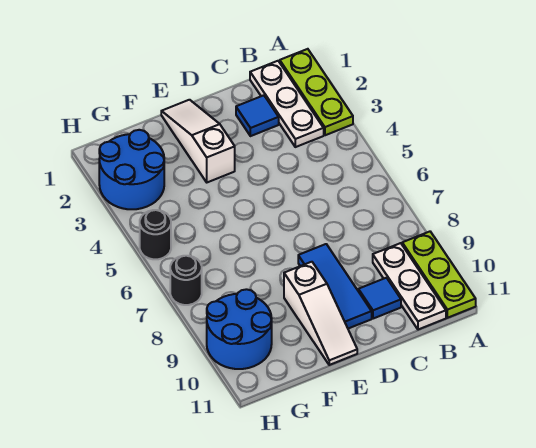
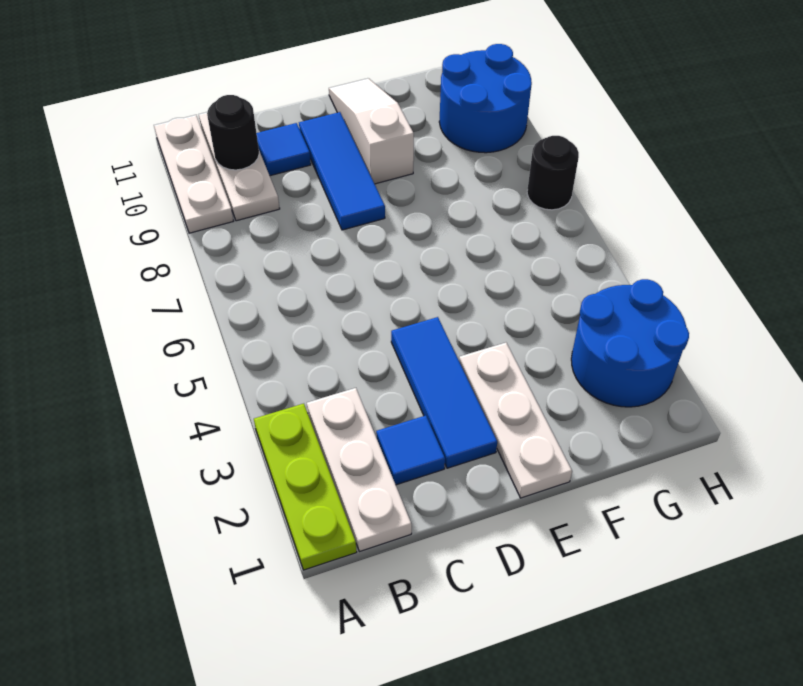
lime plate A9:A11 level 1 -> white plate A9:A11 level 1
none -> blue tile D2:D4 level 1
white slope E1:E3 level 1 top 3 -> white plate E1:E3 level 1
black round brick H5 level 1 -> black round brick B10 level 2

